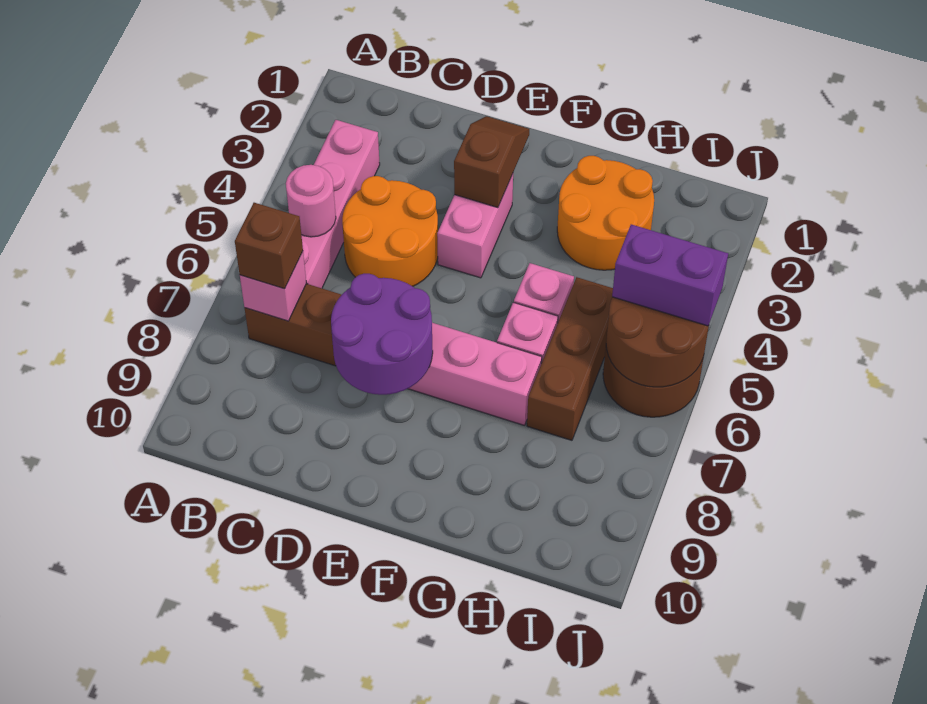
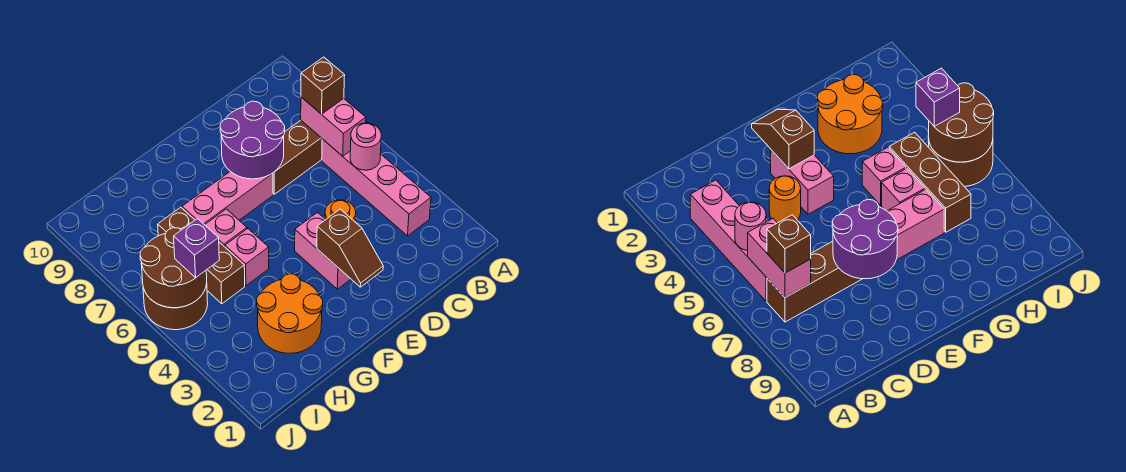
pink brick B7 level 2 -> pink brick B6:B7 level 2
orange round brick C4:D5 level 1 -> orange round brick D4 level 1
purple brick I5:J5 level 3 -> purple brick I5 level 3

